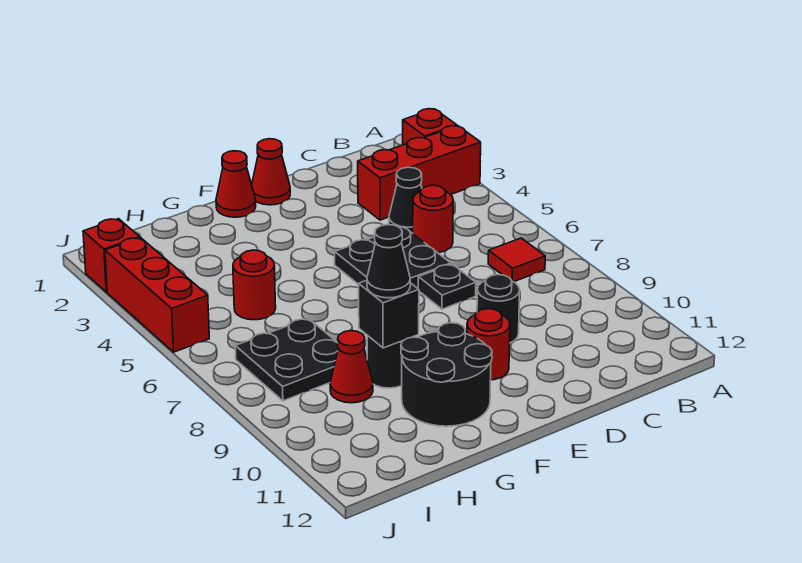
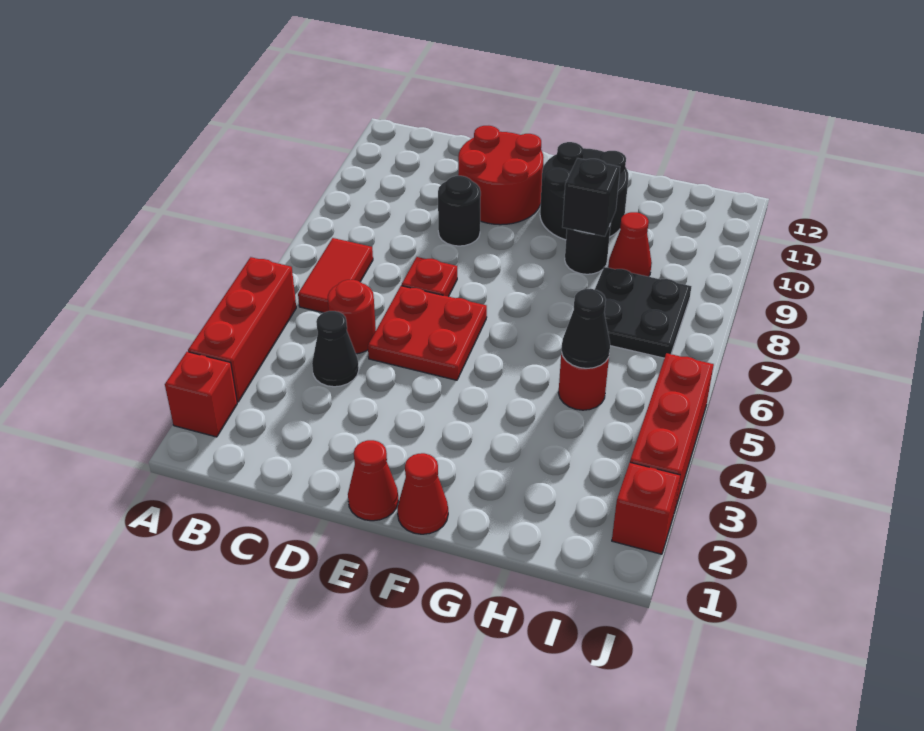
red brick A3:C3 level 1 -> red brick A3:A5 level 1
red tile B7 level 1 -> red tile B6:B7 level 1
black plate D5:E6 level 1 -> red plate D5:E6 level 1
black plate D7 level 1 -> red plate D7 level 1
red round brick E10 level 1 -> red round brick D10:E11 level 1
black cone G9 level 3 -> black cone H5 level 2

